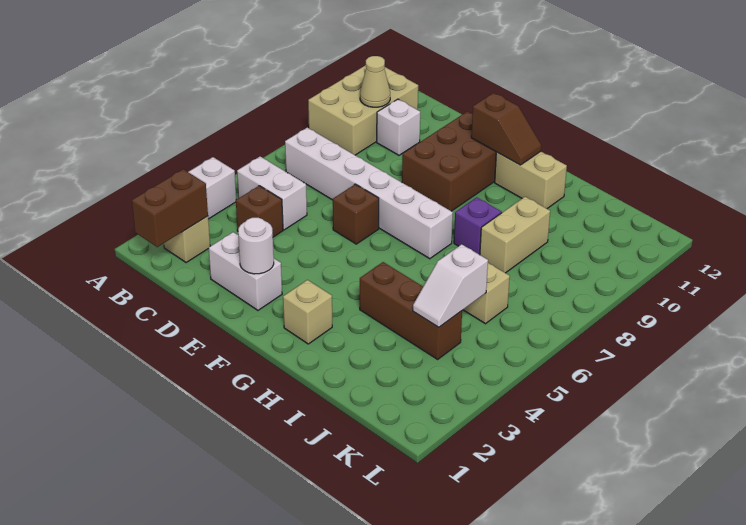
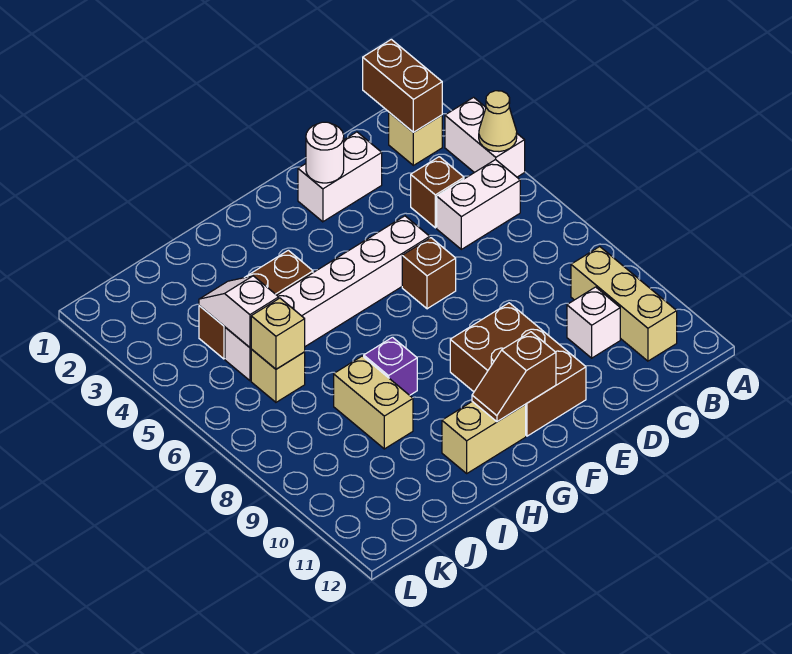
tan brick A9:B11 level 1 -> tan brick B9:B11 level 1
white brick B7:G7 level 1 -> white brick E5:J5 level 1
tan cone B10 level 2 -> tan cone A4 level 2
tan brick G2 level 1 -> tan brick J6 level 2

